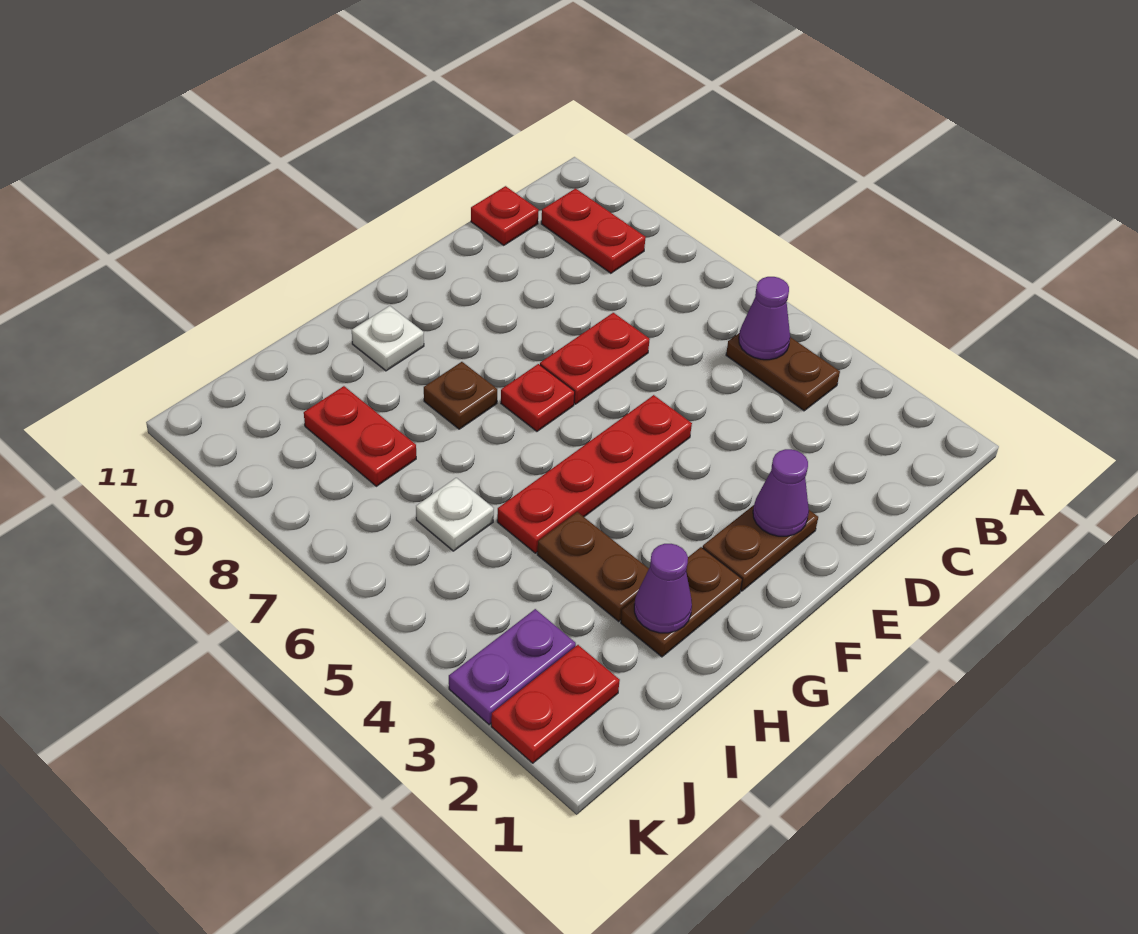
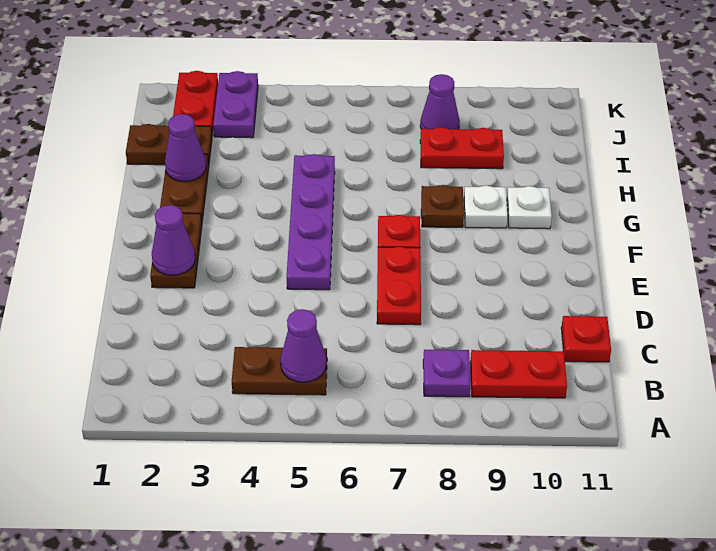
none -> purple plate B8 level 1
red plate E5:H5 level 1 -> purple plate E5:H5 level 1
brown plate H3:H4 level 1 -> brown plate I1:I2 level 1
white plate I6 level 1 -> white plate G9 level 1
none -> purple cone J8 level 1

